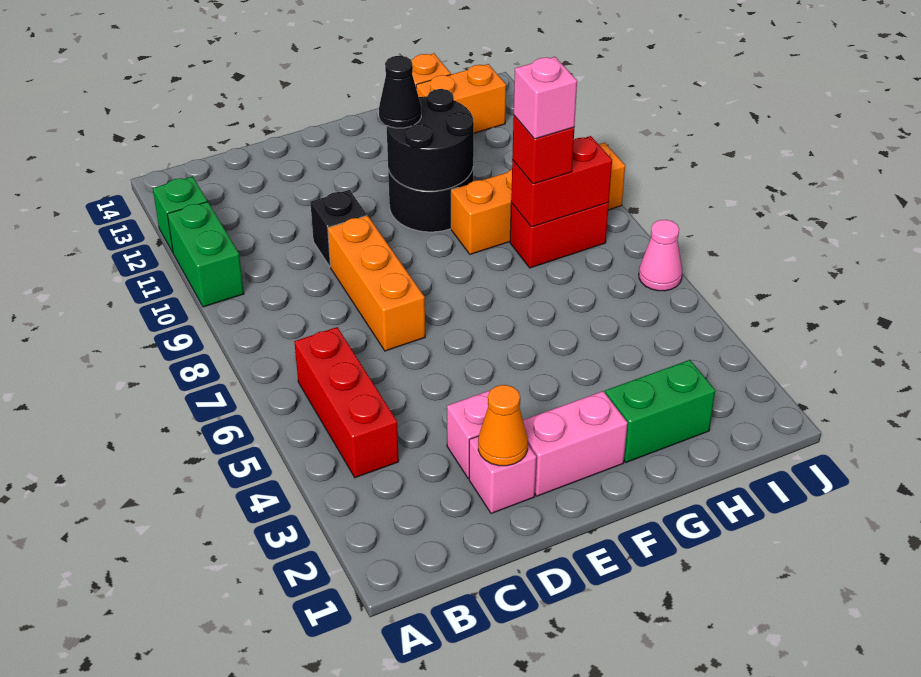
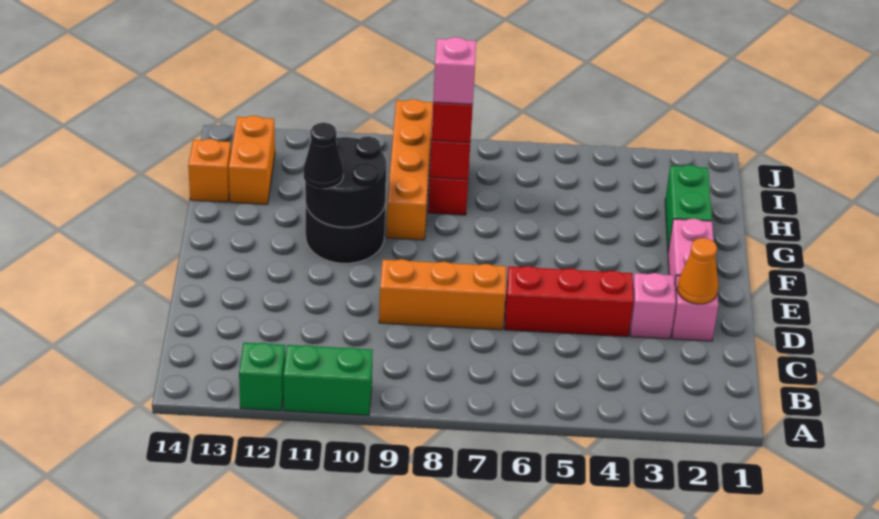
red brick B4:B6 level 1 -> red brick D4:D6 level 1
black brick D10 level 1 -> none
pink cone J6 level 1 -> none

